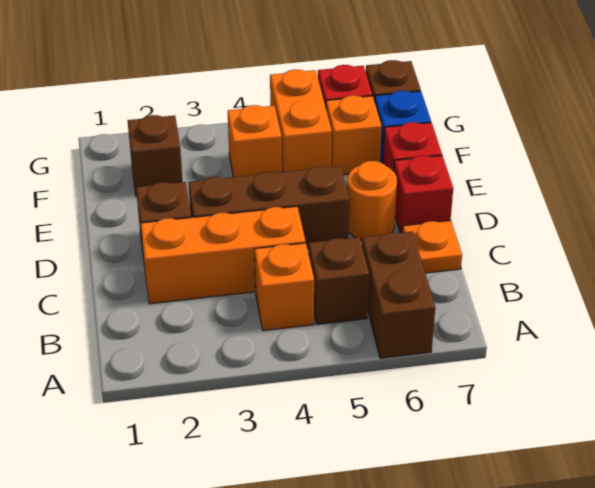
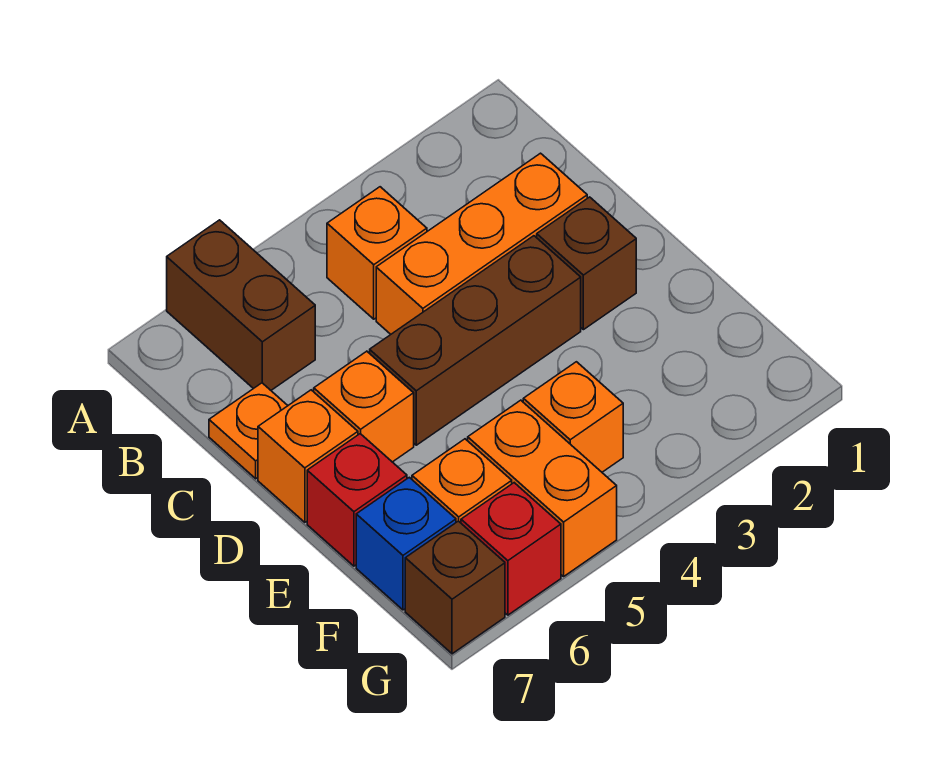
brown brick B5 level 1 -> none
orange round brick D6 level 1 -> orange brick D6 level 1
red brick D7 level 1 -> orange brick D7 level 1
brown brick F2 level 1 -> none

